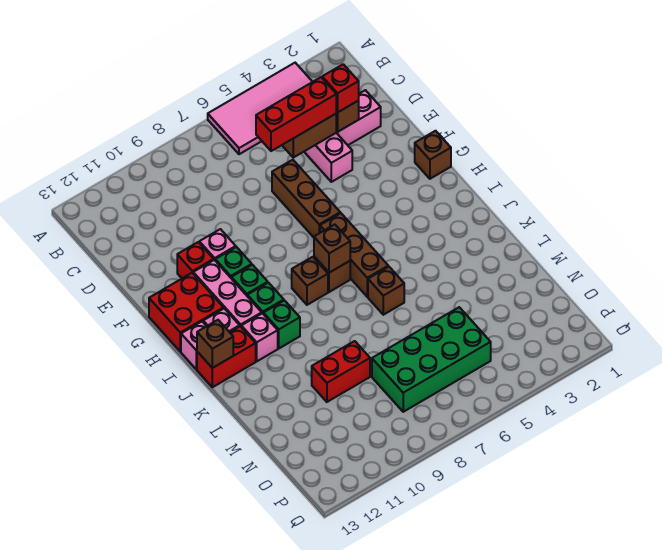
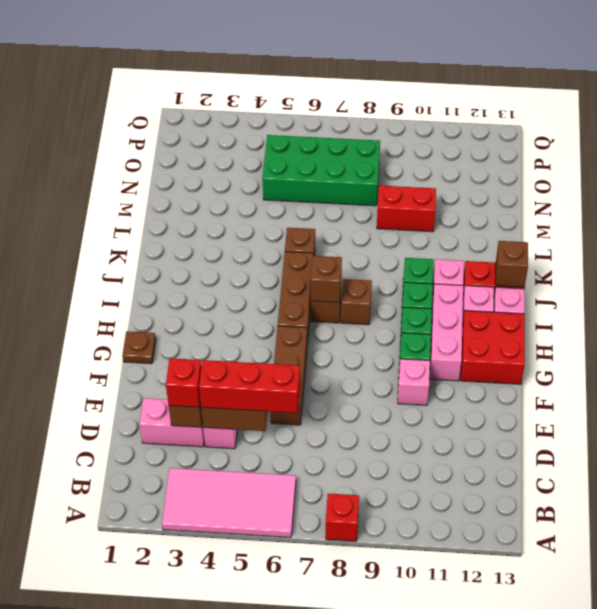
red brick F11 level 1 -> red brick A8 level 1
brown brick G1 level 1 -> brown plate G1 level 1

